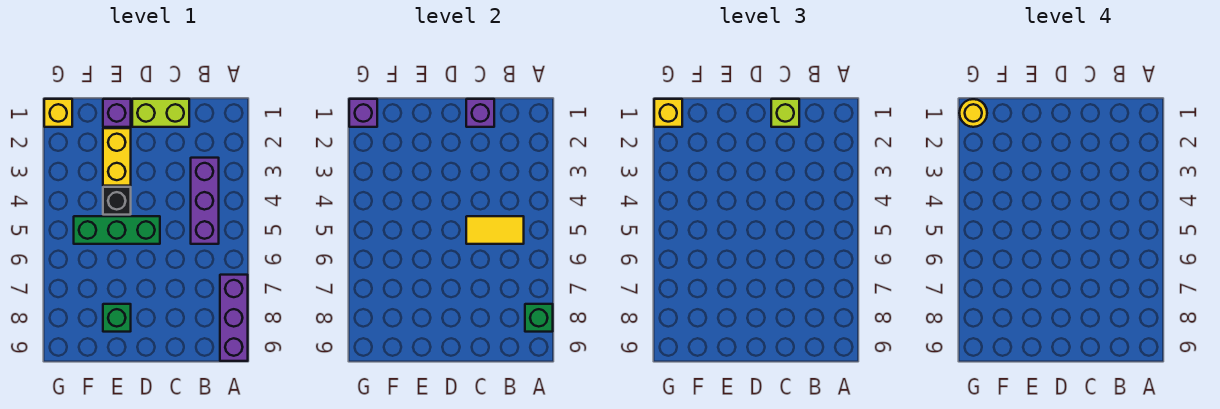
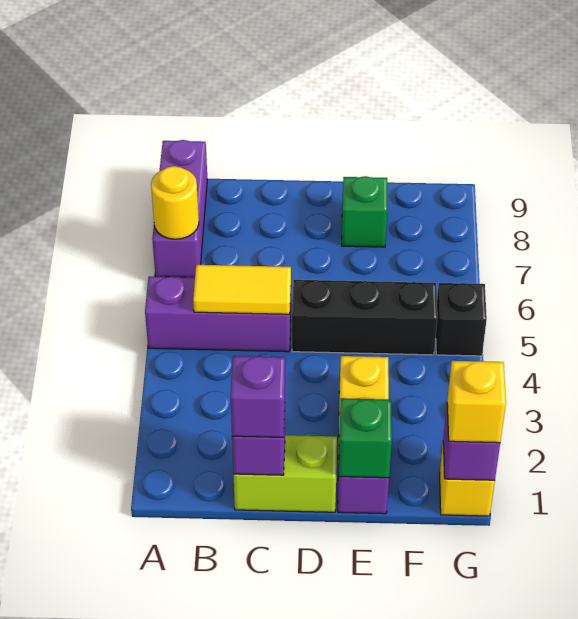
green brick A8 level 2 -> green brick E1 level 2
purple brick B3:B5 level 1 -> purple brick A5:C5 level 1
lime brick C1 level 3 -> purple brick C1 level 3
green brick D5:F5 level 1 -> black brick D5:F5 level 1
black brick E4 level 1 -> black brick G5 level 1
yellow round brick G1 level 4 -> yellow round brick A7 level 2

